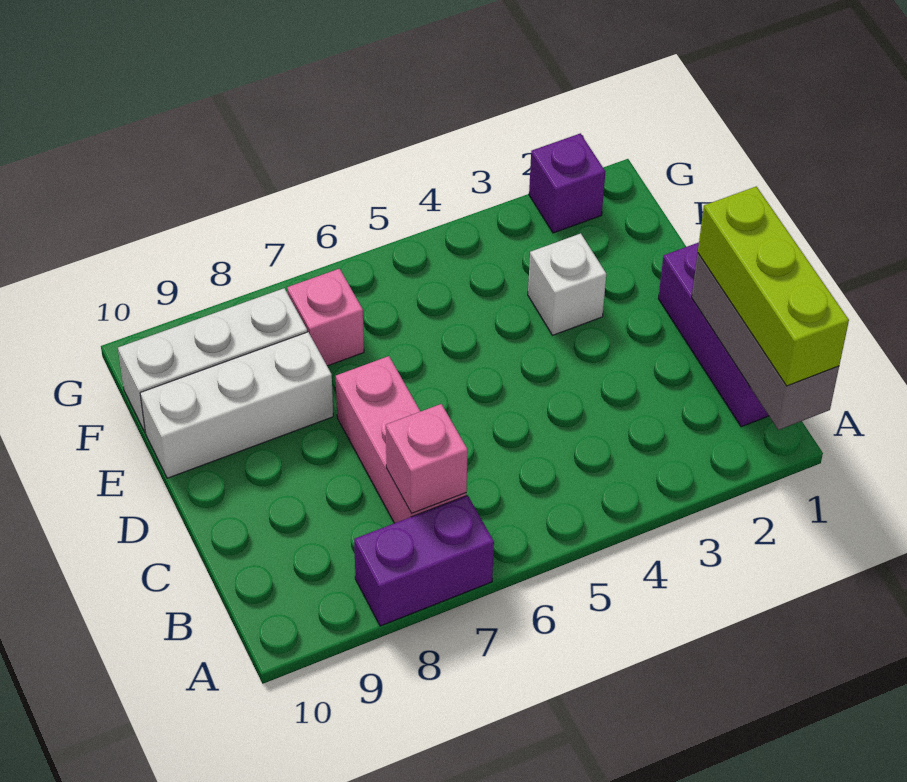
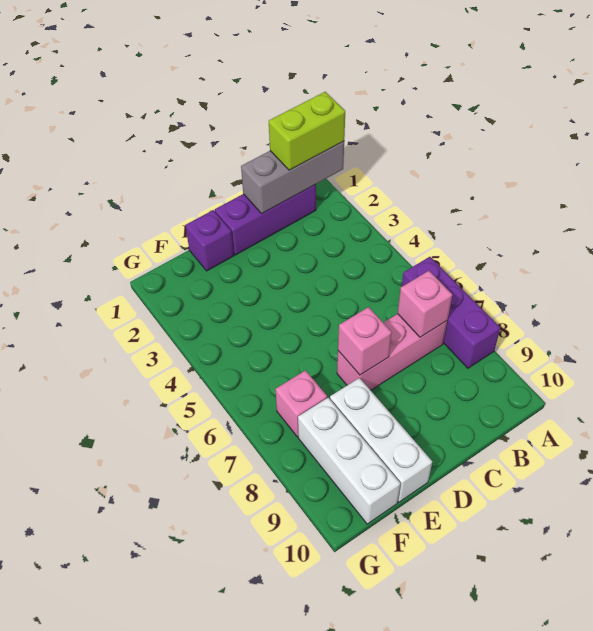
lime brick A1:C1 level 3 -> lime brick A1:B1 level 3
purple brick A7:A8 level 1 -> purple brick A6:A8 level 1
none -> pink brick D7 level 2
white brick E3 level 1 -> none
purple brick G2 level 1 -> purple brick E1 level 1

